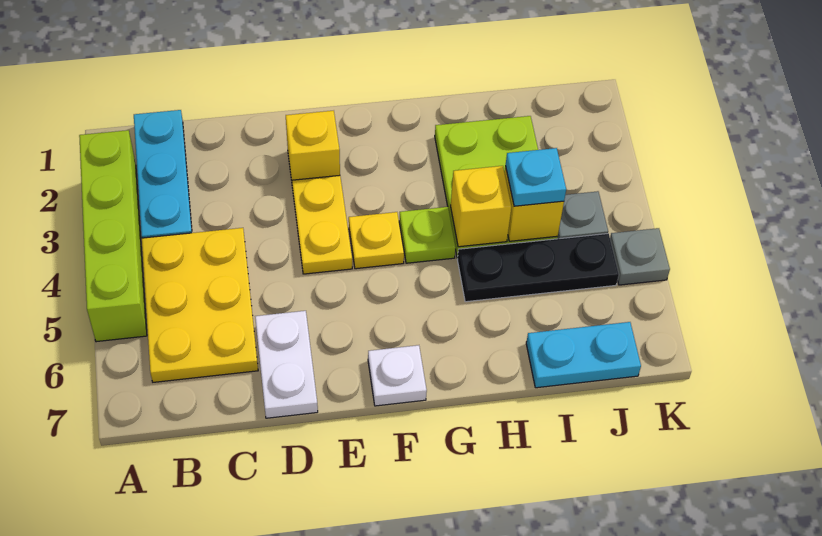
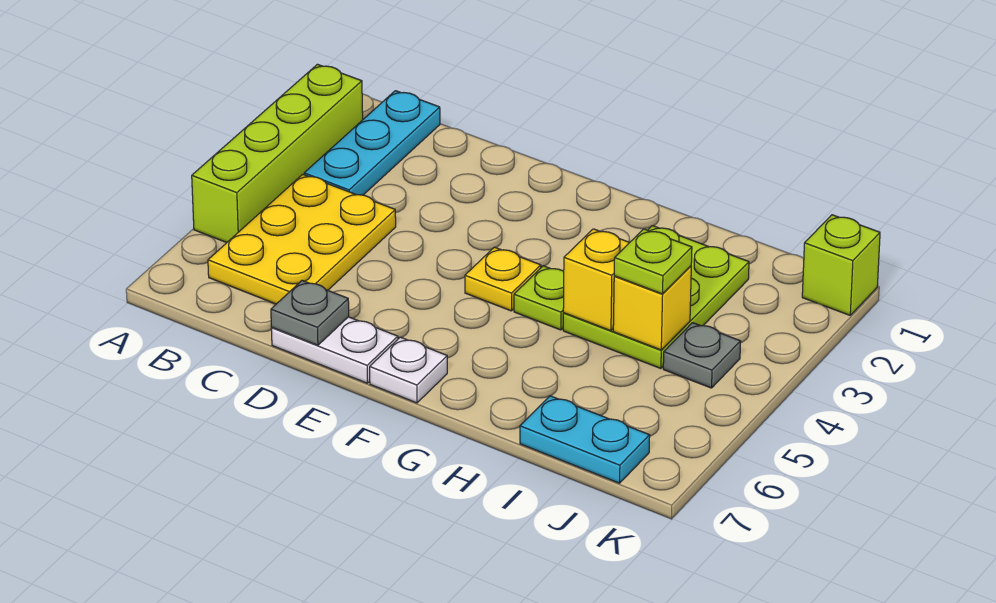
white plate D6:D7 level 1 -> white plate D7:E7 level 1
yellow brick E2 level 1 -> none
yellow plate E3:E4 level 1 -> none
black plate H5:J5 level 1 -> none
cyan plate I4 level 3 -> lime plate I4 level 3
none -> lime brick K1 level 1
grey plate K5 level 1 -> grey plate D7 level 2

